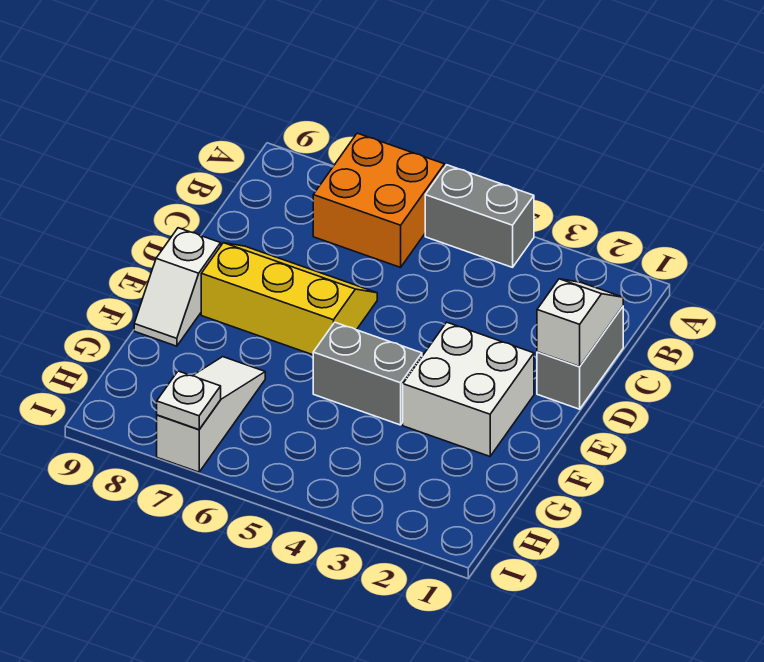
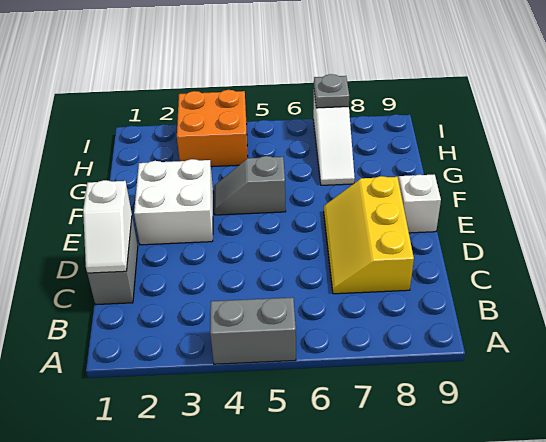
orange brick A6:B7 level 1 -> orange brick H3:I4 level 1
yellow slope D6:E8 level 1 top E -> yellow slope C7:E8 level 1 top 8
grey brick F4:F5 level 1 -> grey slope F4:F5 level 1 top 5
white plate I7 level 2 -> grey plate I7 level 2

